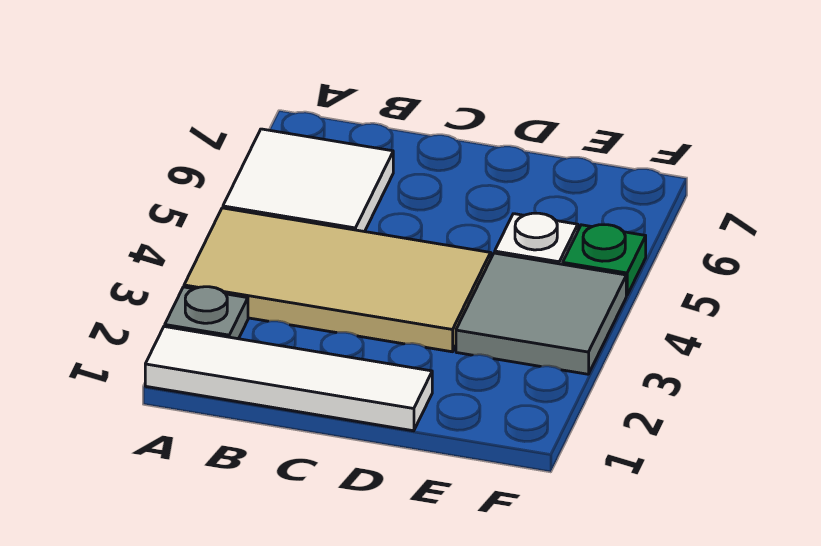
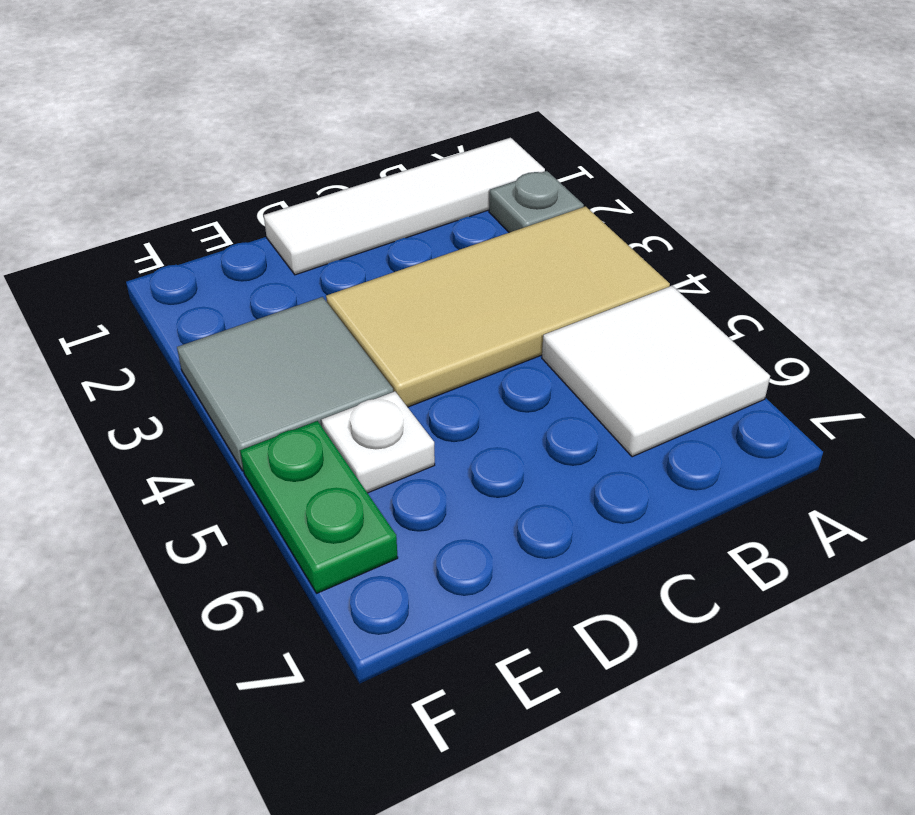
green plate F5 level 1 -> green plate F5:F6 level 1

